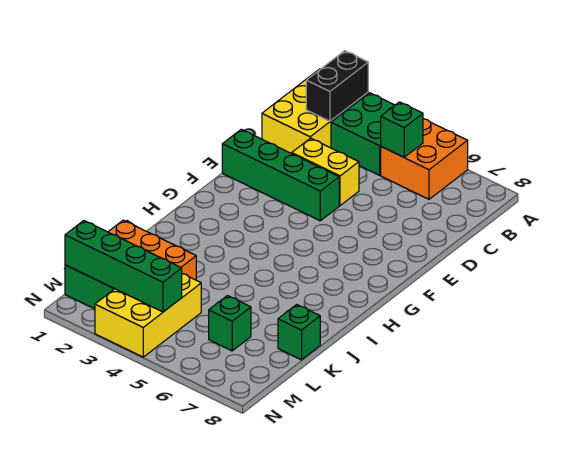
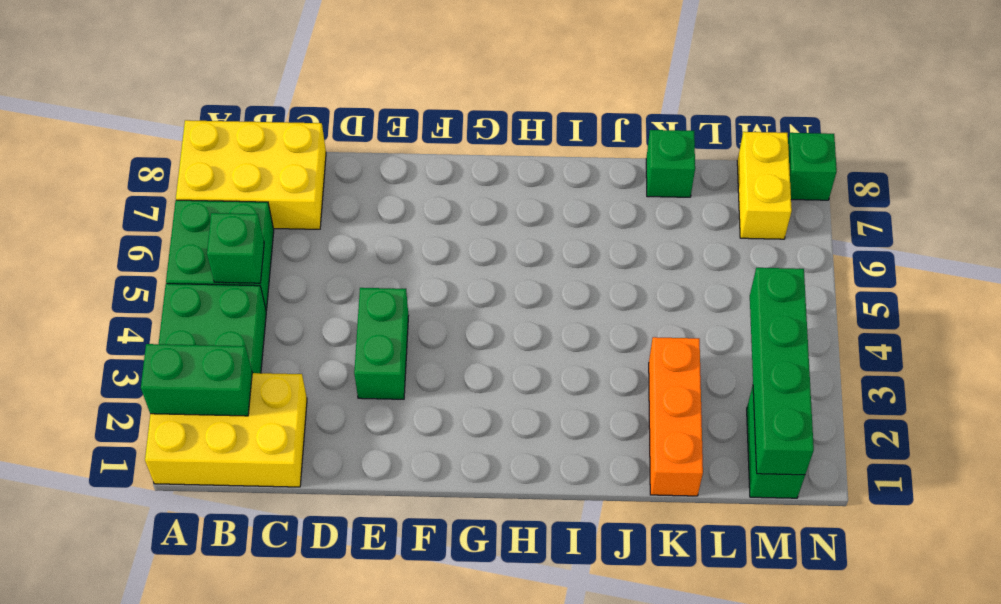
black brick A2:B2 level 2 -> green brick A2:B2 level 2
orange brick A5:B6 level 1 -> green brick A5:B6 level 1
yellow brick D3:D4 level 1 -> yellow brick M7:M8 level 1
green brick E1:E4 level 1 -> green brick E3:E4 level 1
yellow brick L3:N4 level 1 -> yellow brick A7:C8 level 1
green brick L6 level 1 -> green brick N8 level 1

